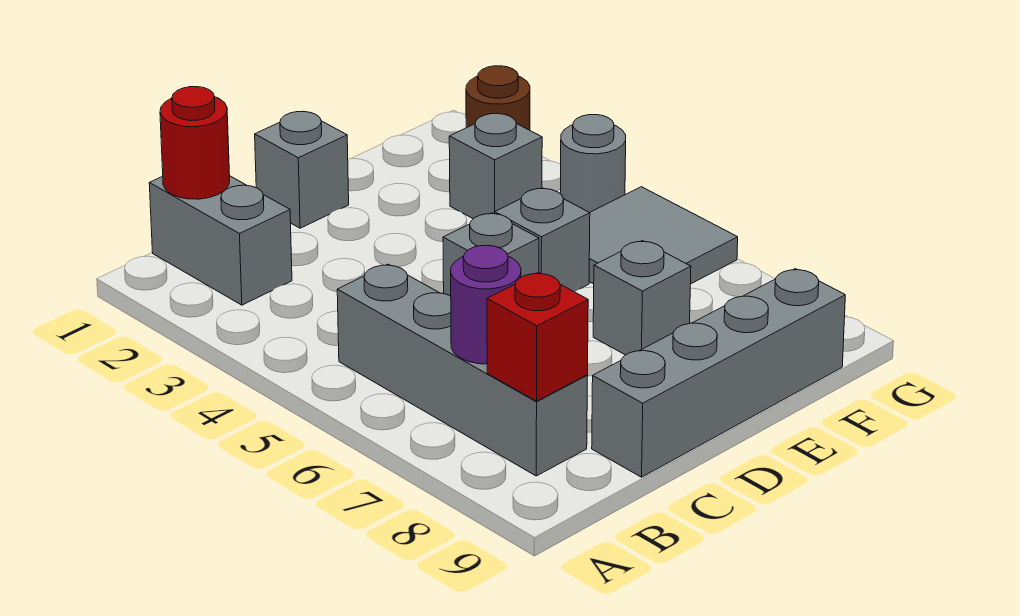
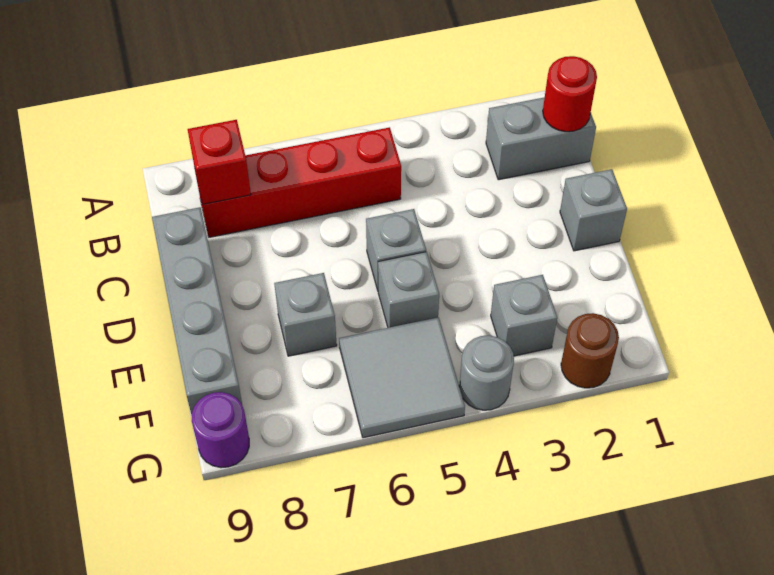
grey brick B5:B8 level 1 -> red brick B5:B8 level 1
purple round brick B7 level 2 -> purple round brick G9 level 1

